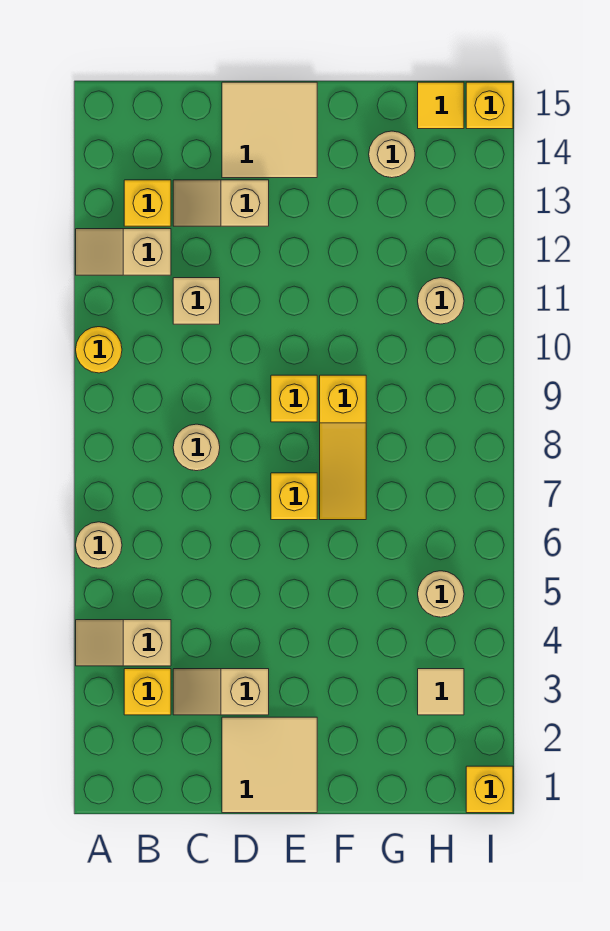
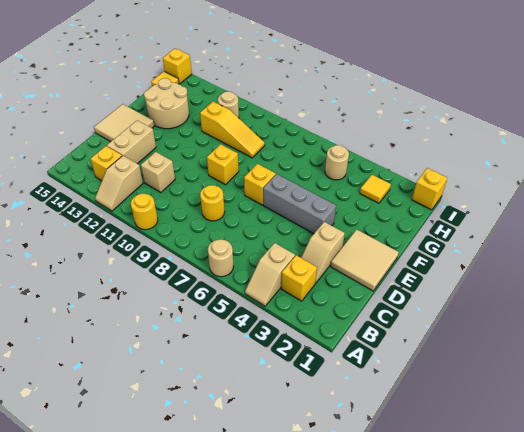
tan round brick C8 level 1 -> yellow round brick C8 level 1
tan slope C13:D13 level 1 top D -> tan brick C13:D13 level 1
none -> grey brick E4:E6 level 1
yellow slope F7:F9 level 1 top 9 -> yellow slope G9:G11 level 1 top 11
tan round brick G14 level 1 -> tan round brick F13:G14 level 1
tan tile H3 level 1 -> yellow tile H3 level 1

